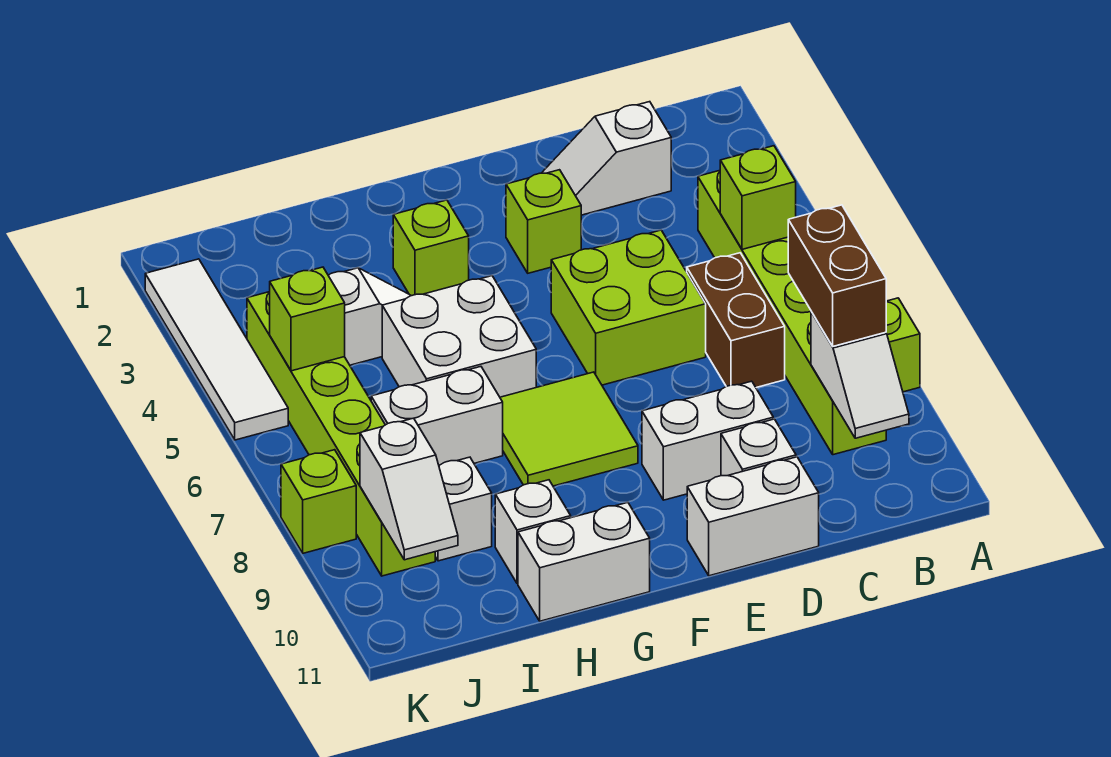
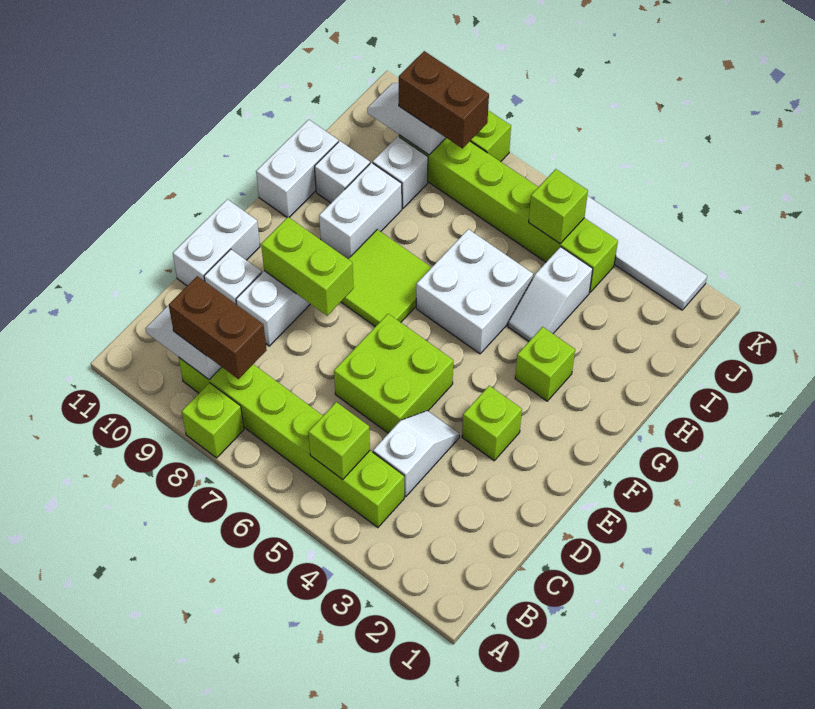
white slope C2:D2 level 1 top C -> white slope C4:D4 level 1 top C
brown brick C6:C7 level 1 -> brown brick J8:J9 level 3
none -> lime brick E8:E9 level 2
white brick H7:I7 level 1 -> white brick G9:H9 level 1

